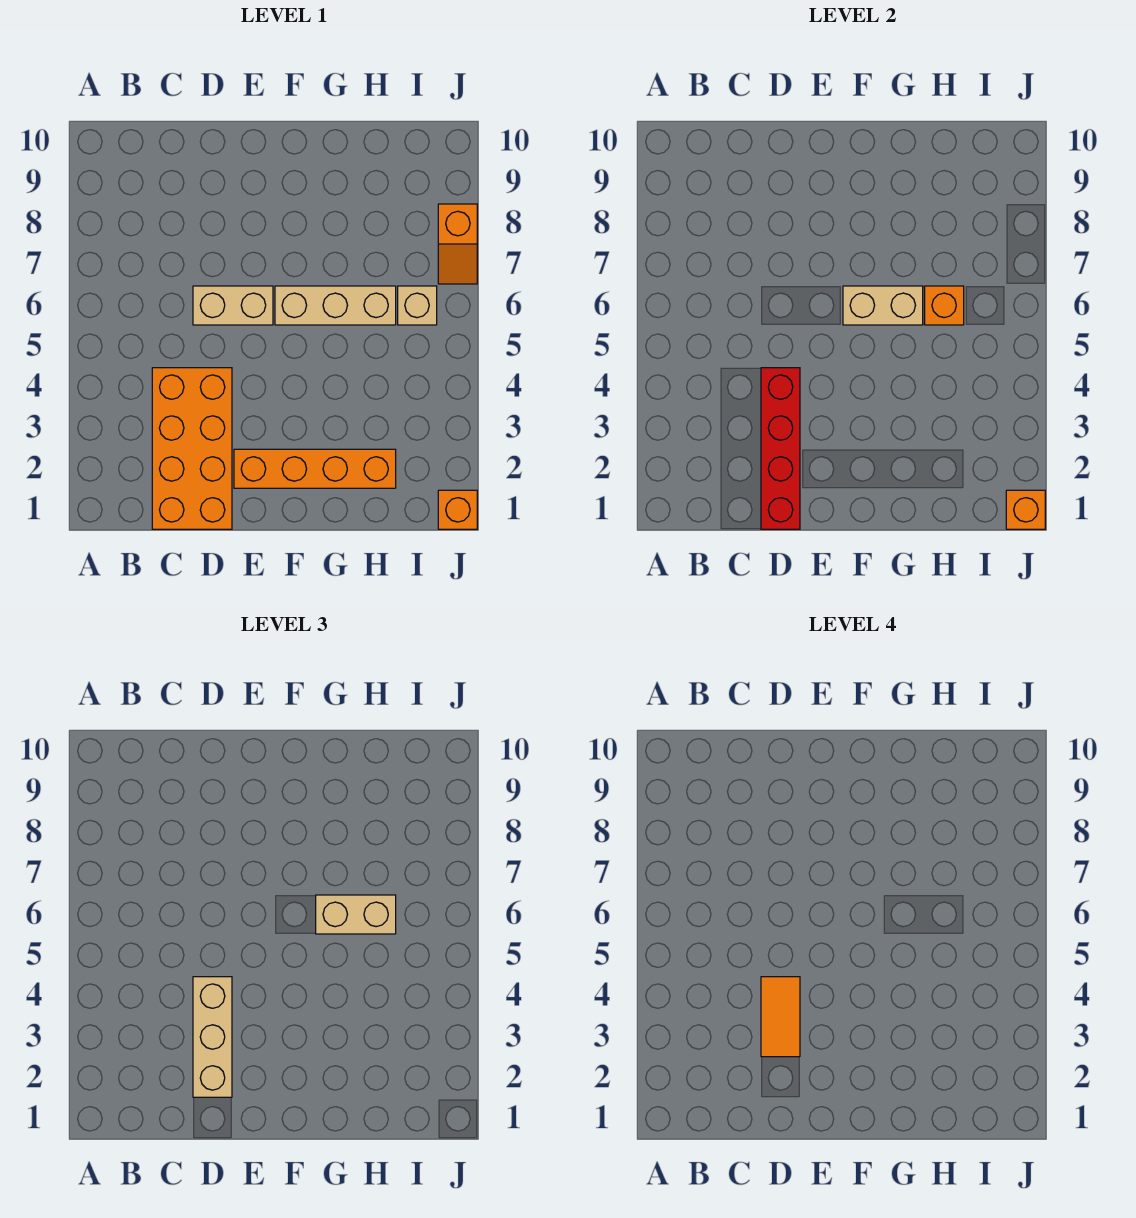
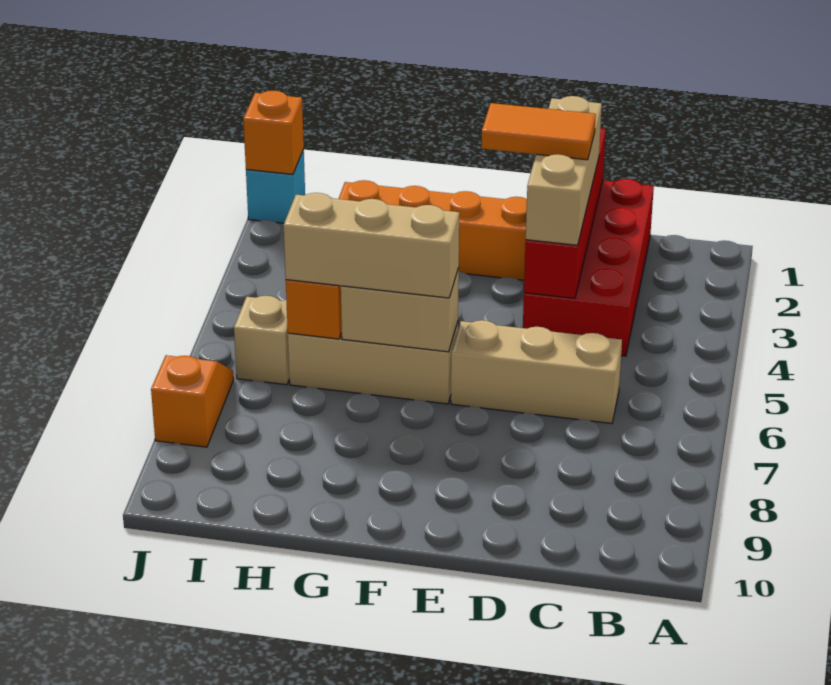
orange brick C1:D4 level 1 -> red brick C1:D4 level 1
orange tile D3:D4 level 4 -> orange tile D3:E3 level 4
tan brick D6:E6 level 1 -> tan brick C6:E6 level 1
tan brick G6:H6 level 3 -> tan brick F6:H6 level 3
orange brick J1 level 1 -> cyan brick J1 level 1

